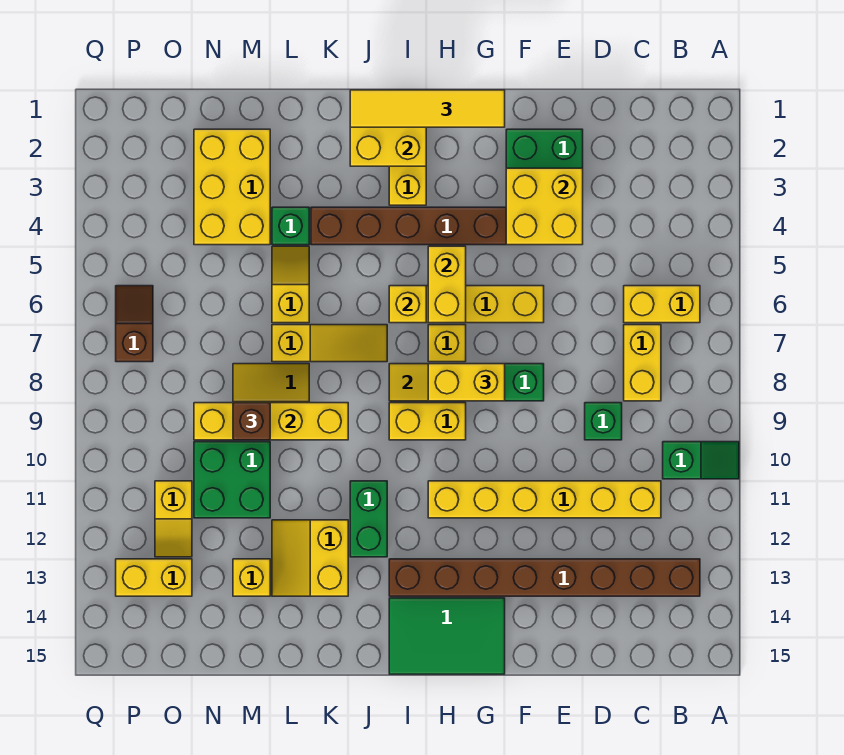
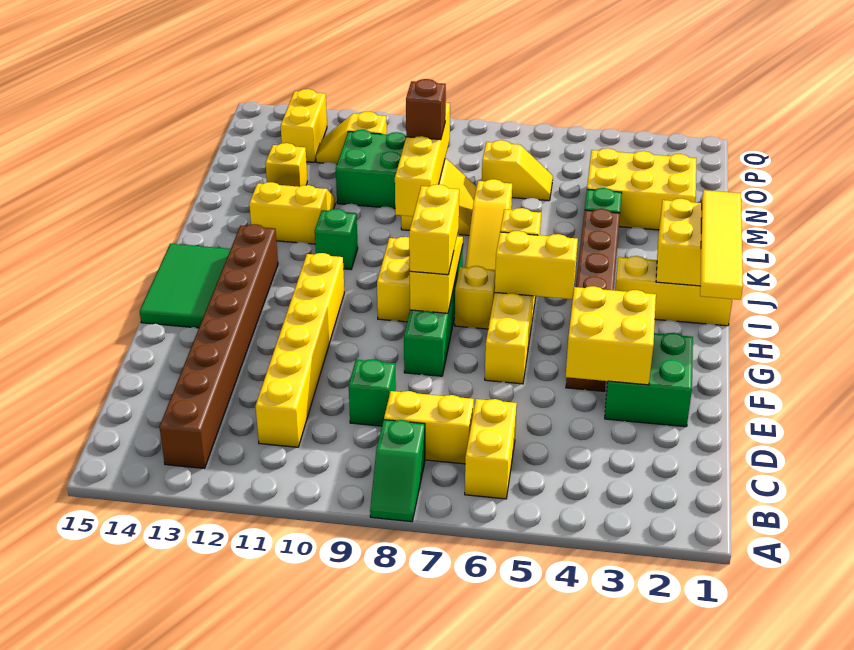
green slope A10:B10 level 1 top B -> green slope A8:B8 level 1 top B
green brick J11:J12 level 1 -> green brick J11 level 1
yellow slope L5:L6 level 1 top 6 -> yellow slope N6:N7 level 1 top 7
brown slope P6:P7 level 1 top 7 -> none

